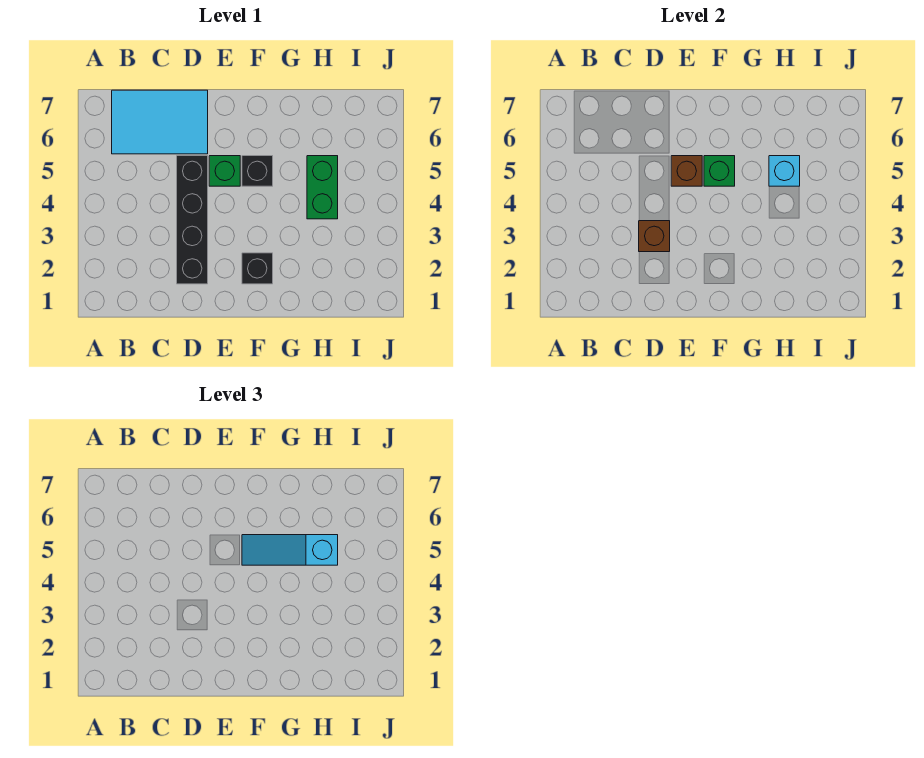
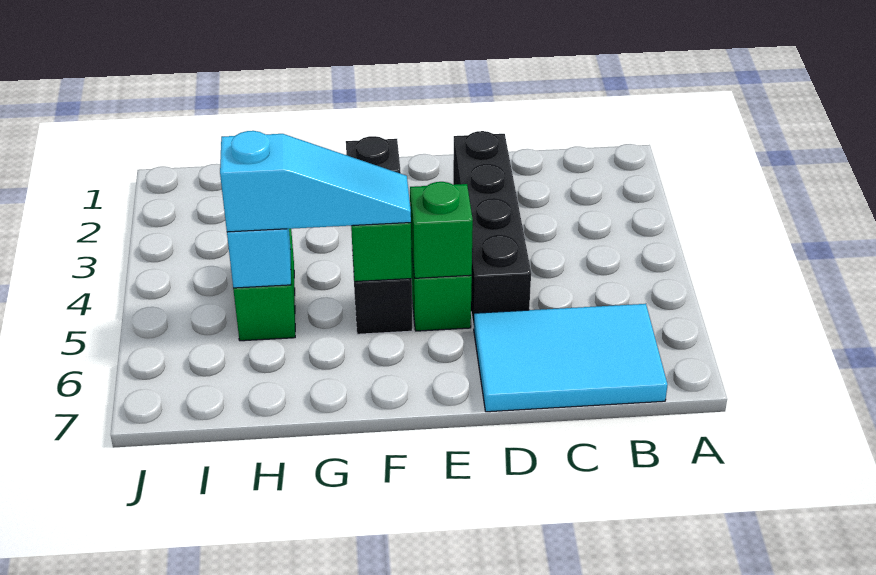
brown brick D3 level 2 -> none
brown brick E5 level 2 -> green brick E5 level 2

